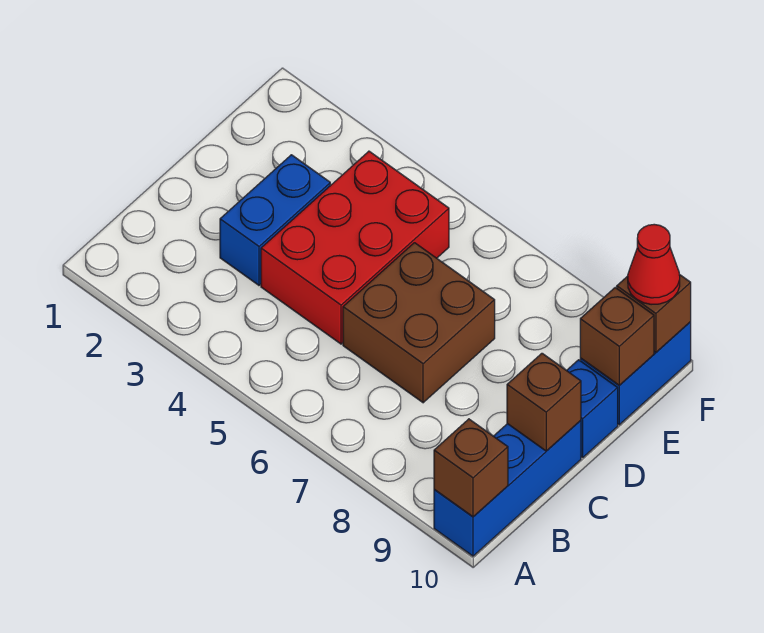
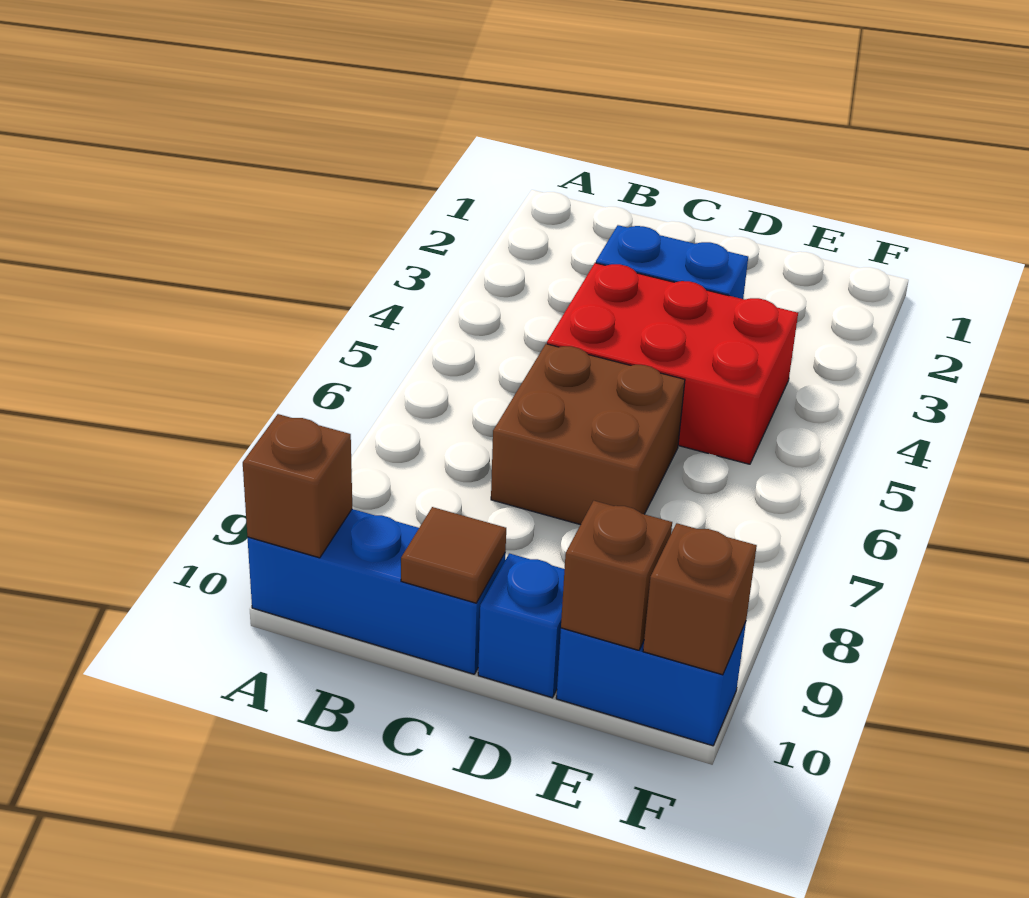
brown brick C10 level 2 -> brown tile C10 level 2
red cone F10 level 3 -> none

